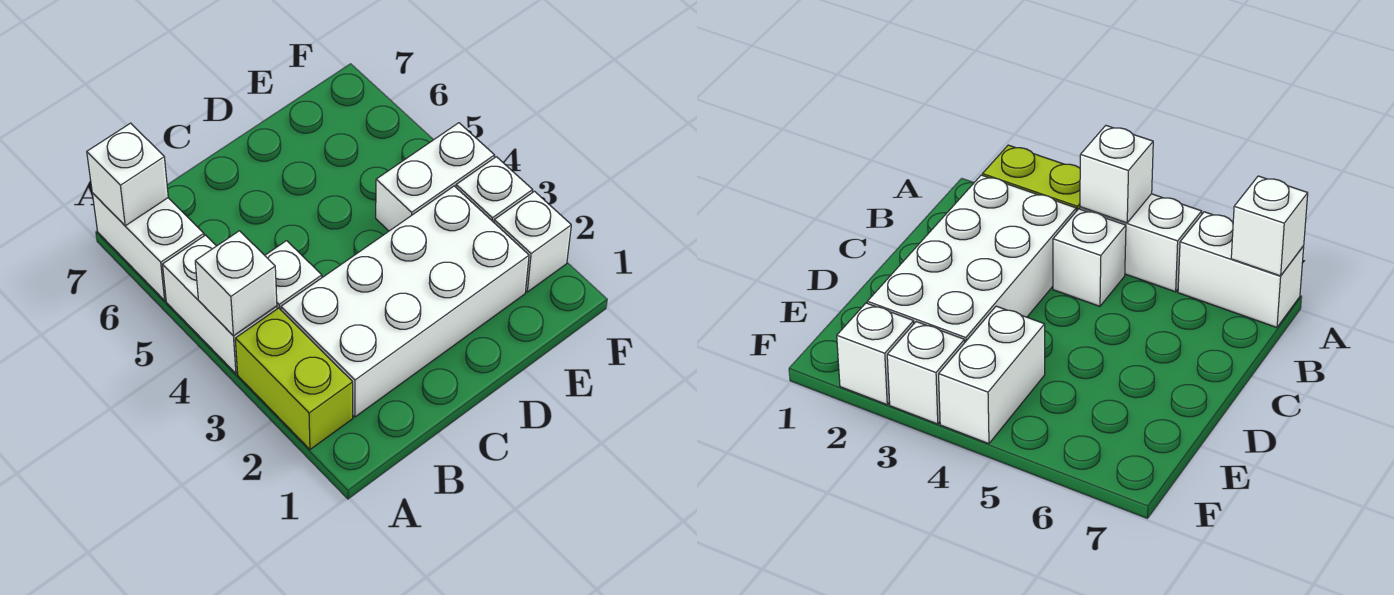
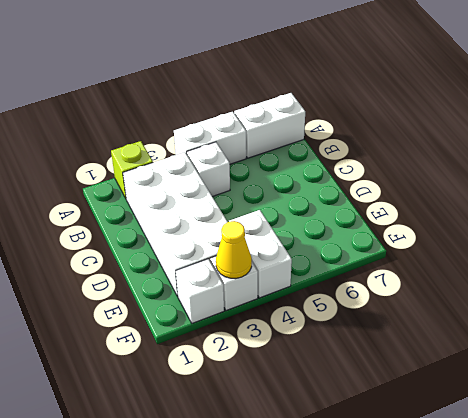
lime brick A2:A3 level 1 -> lime brick A2 level 1
white brick A4 level 2 -> none
white brick A7 level 2 -> none
none -> yellow cone F3 level 2

